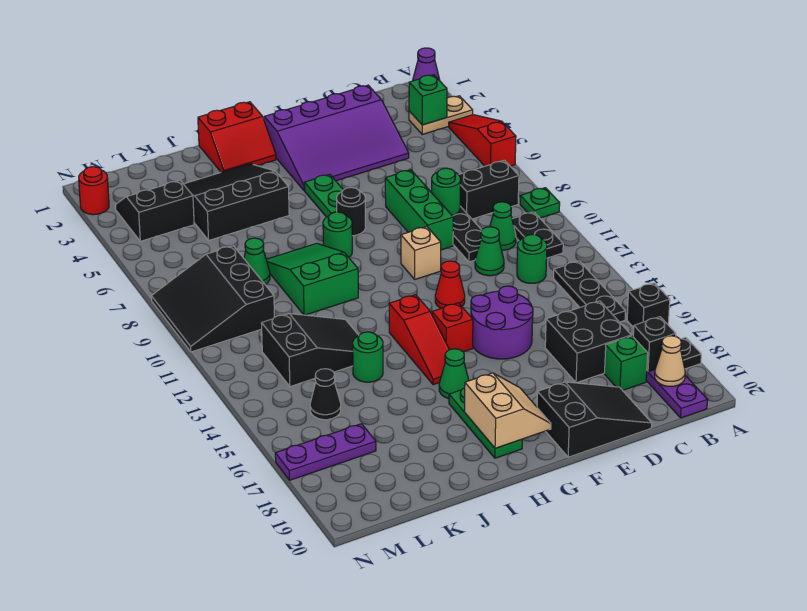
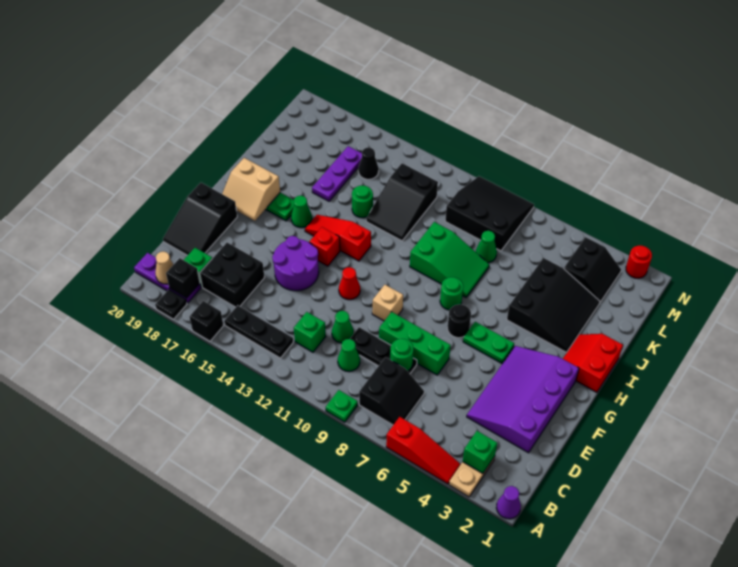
black plate B10:B11 level 1 -> none
green round brick C12 level 1 -> green brick C12 level 1
purple plate L17:N17 level 1 -> purple plate J16:L16 level 1

